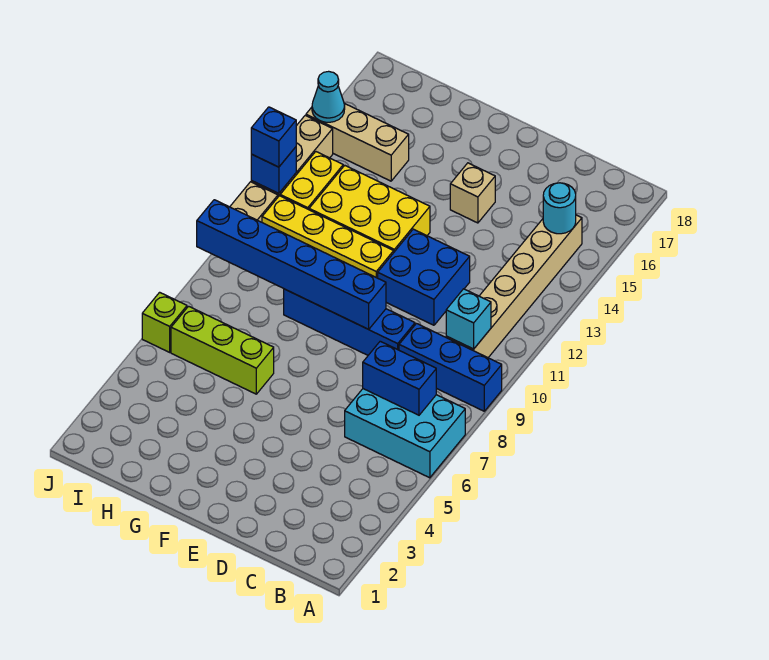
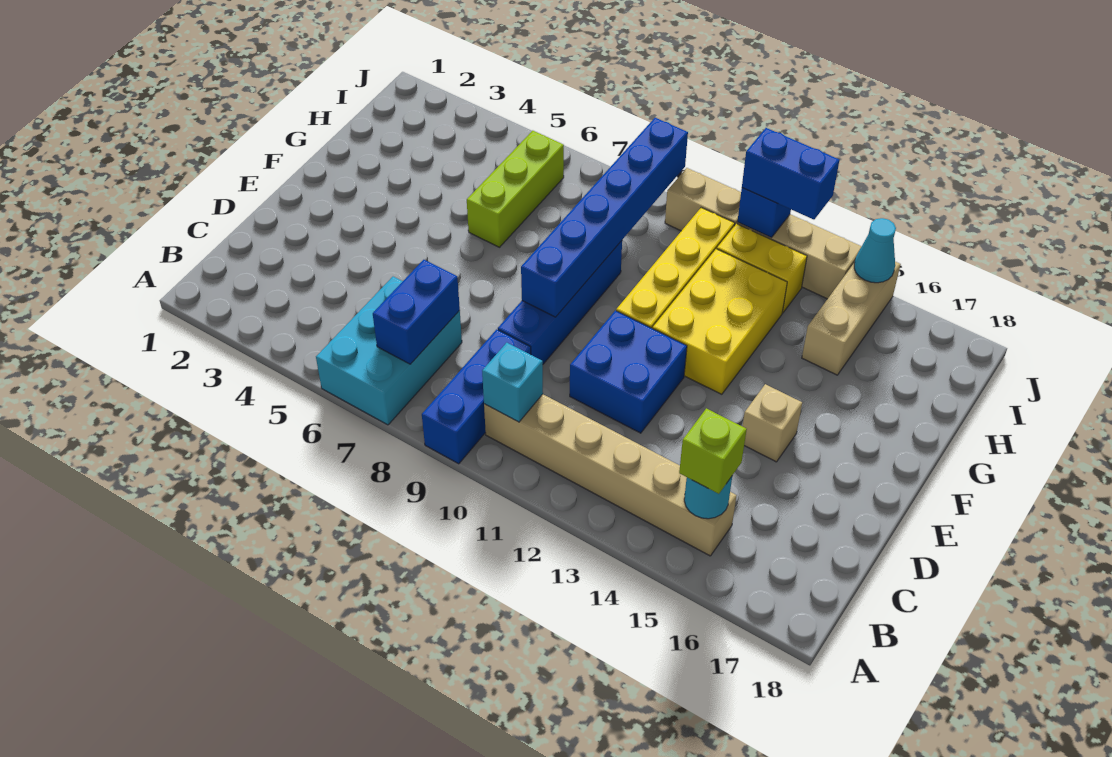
lime brick J6 level 1 -> lime brick B15 level 3
blue brick J12 level 3 -> blue brick J12:J13 level 3

